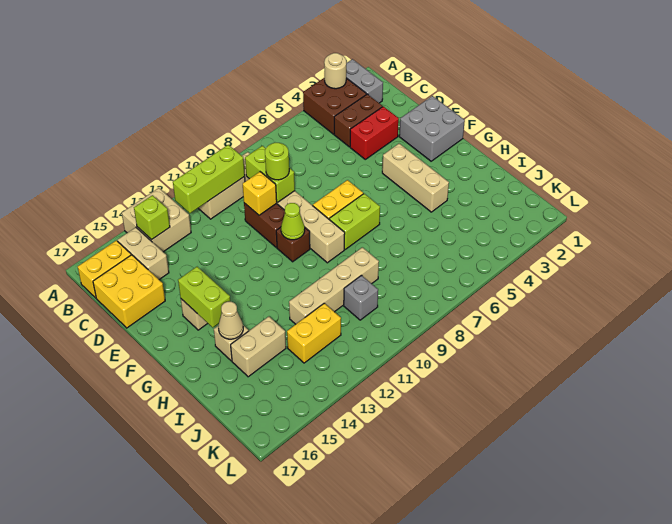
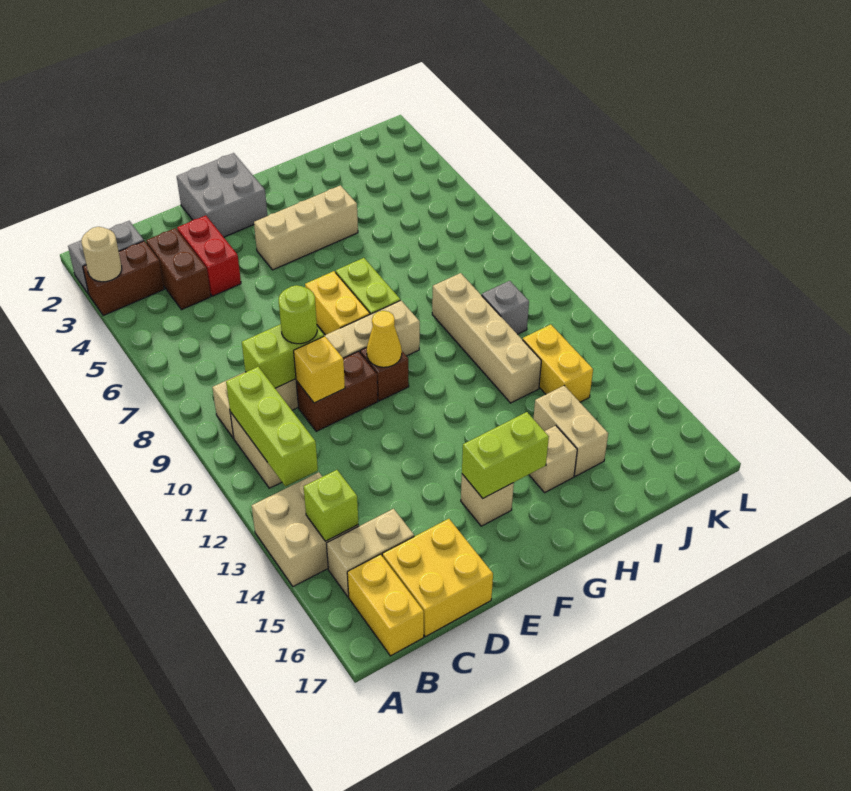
brown brick A3:B4 level 1 -> brown brick A3:B3 level 1
lime cone F10 level 2 -> yellow cone F10 level 2
tan cone H15 level 2 -> none

